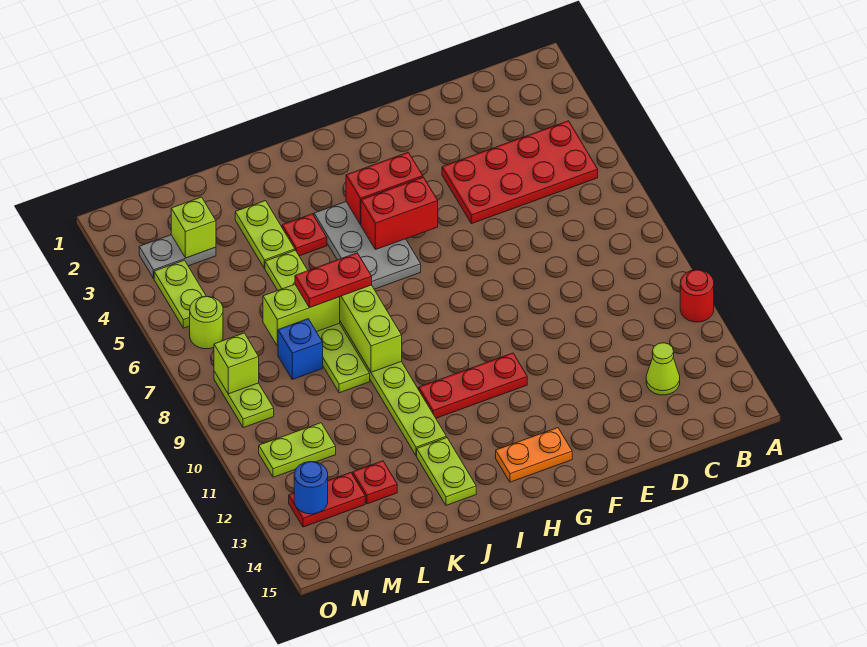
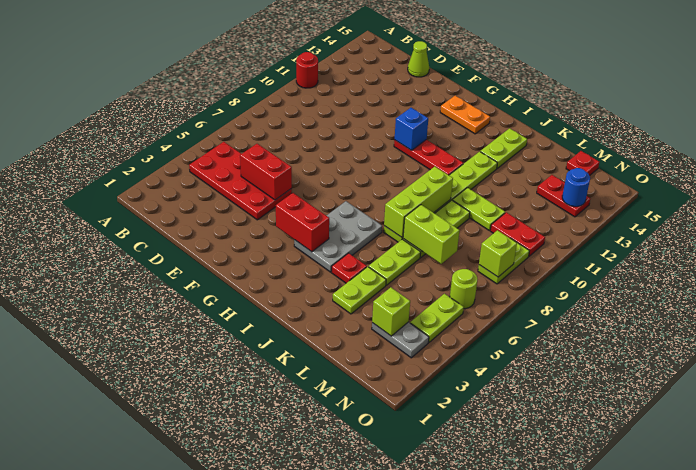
lime cone C13 level 1 -> lime cone D15 level 1
red brick G5:H5 level 2 -> red brick D5:E5 level 2
red plate J7:K7 level 3 -> red plate M10:N10 level 1
blue brick L8 level 1 -> blue brick G11 level 2
red plate L13 level 1 -> red plate M15 level 1
lime plate M11:N11 level 1 -> lime plate K10:L10 level 1

